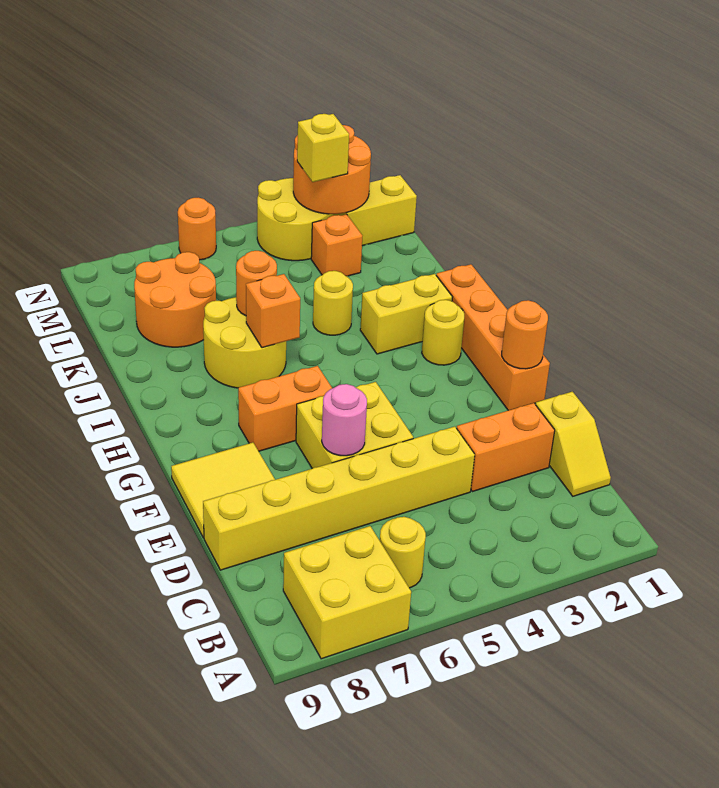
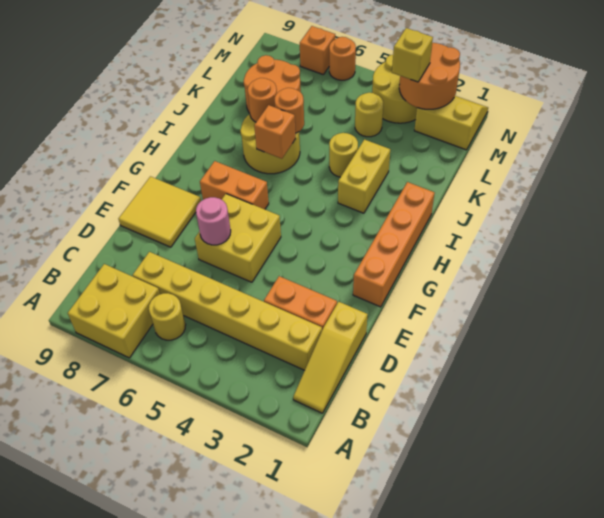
yellow slope C1:D1 level 1 top D -> yellow slope B1:D1 level 1 top D
yellow brick D4:D9 level 1 -> yellow brick C2:C7 level 1
orange round brick F1 level 2 -> orange round brick J7 level 2
yellow round brick H2 level 1 -> yellow round brick L4 level 1
yellow brick I2:I3 level 1 -> yellow brick I3:J3 level 1
orange brick L3 level 1 -> orange brick N7 level 1

